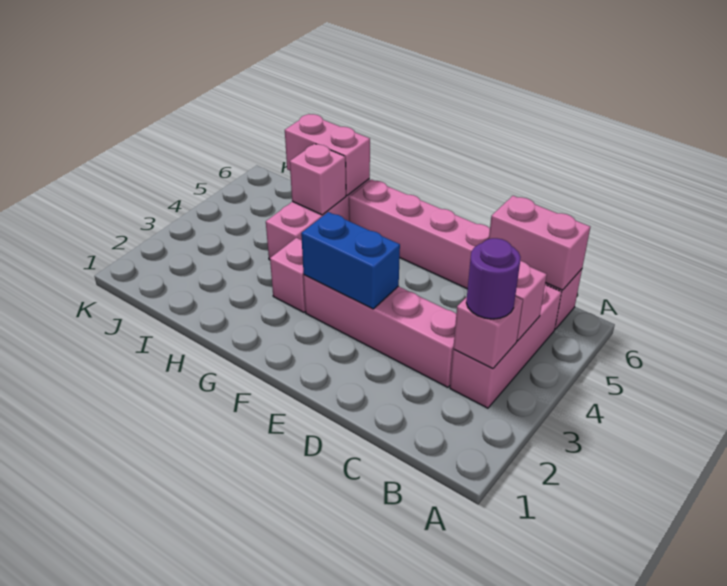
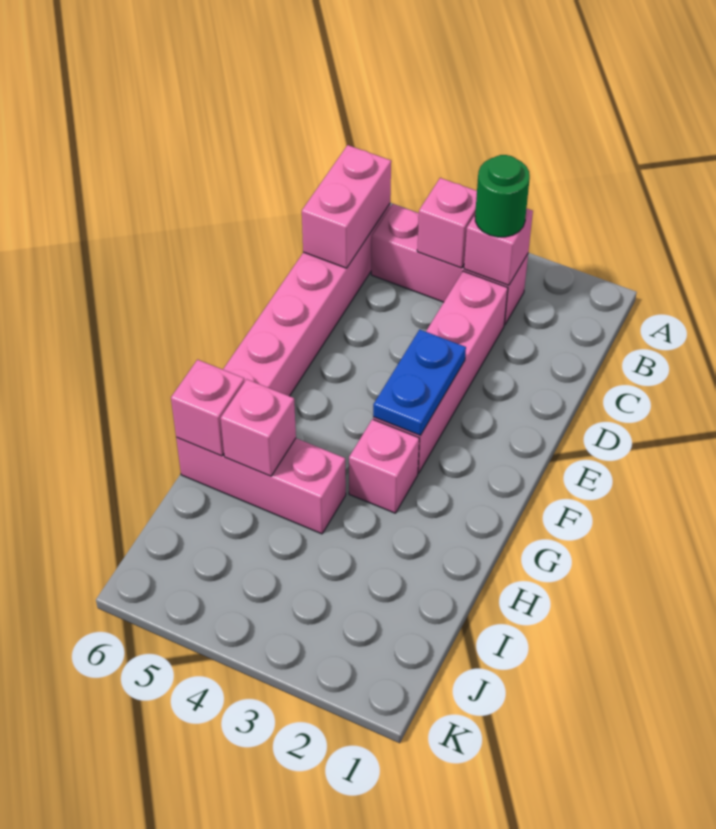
purple round brick B3 level 3 -> green round brick B3 level 3
blue brick E3:F3 level 2 -> blue plate E3:F3 level 2
pink brick H6:I6 level 2 -> pink brick H6 level 2

